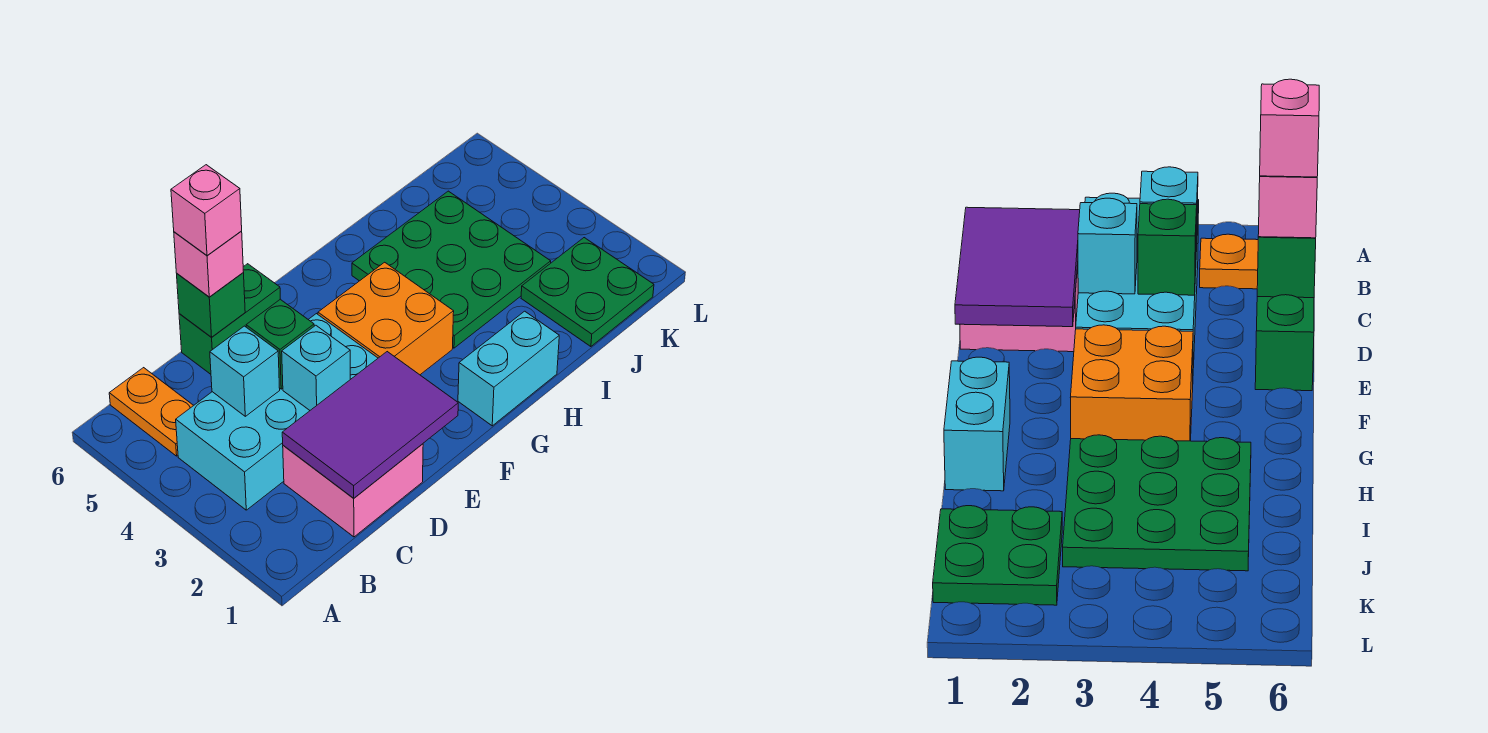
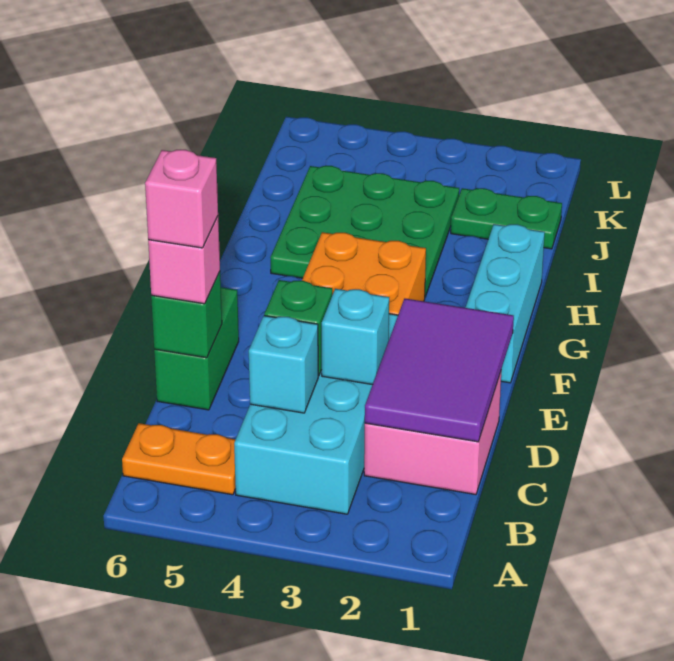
cyan brick G1:H1 level 1 -> cyan brick F1:H1 level 1
green plate J1:K2 level 1 -> green plate J1:J2 level 1

